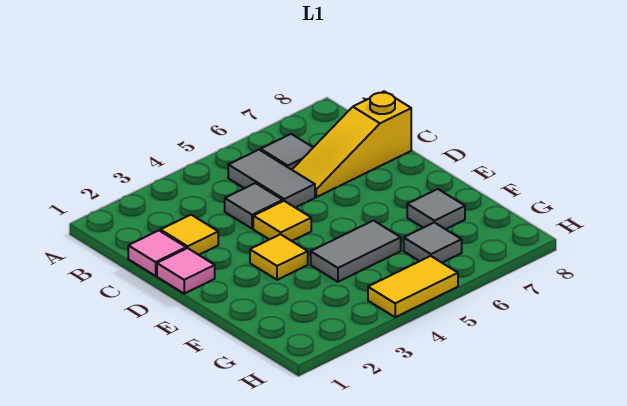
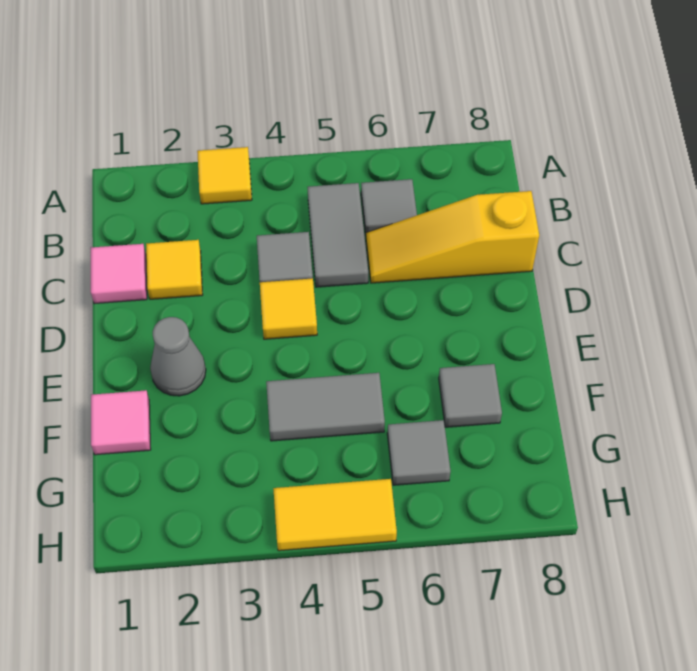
pink tile D1 level 1 -> pink tile F1 level 1
none -> grey cone E2 level 1
yellow tile E3 level 1 -> yellow tile A3 level 1

